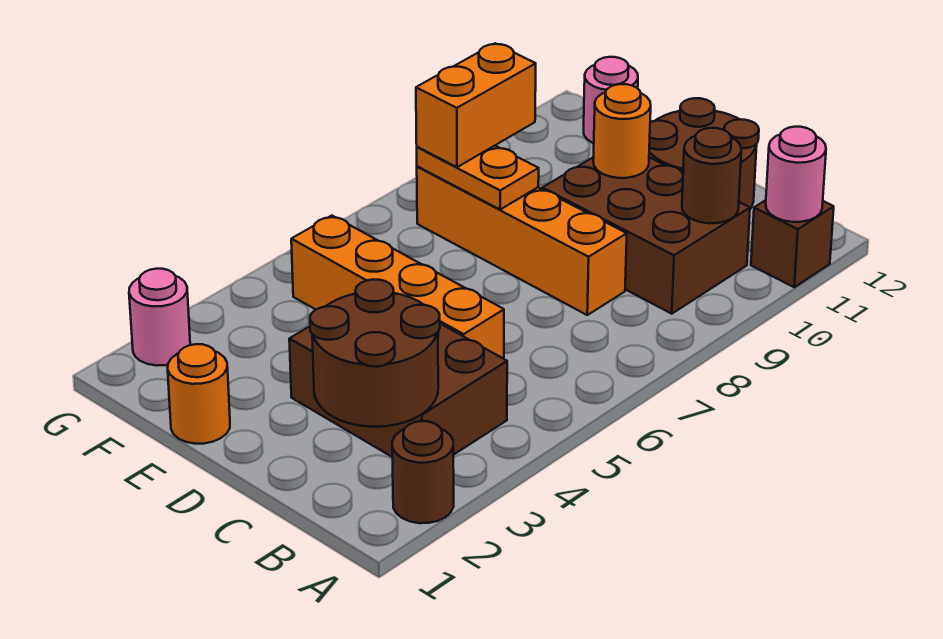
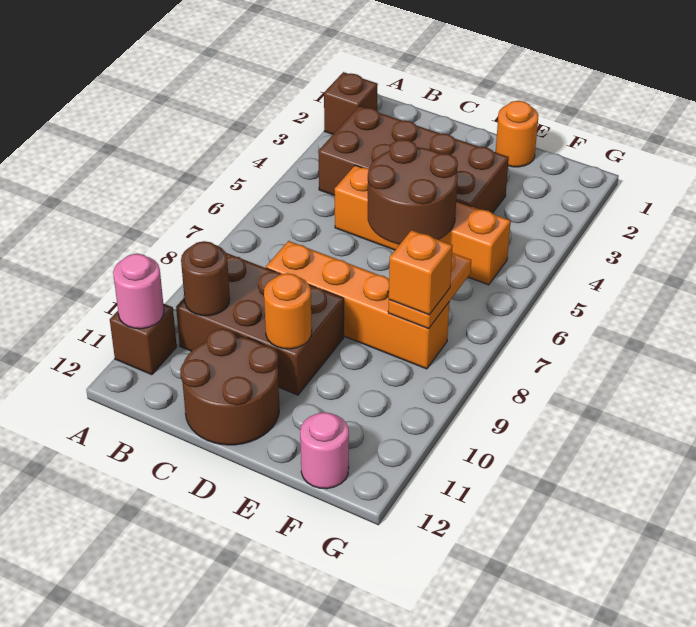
brown round brick A2 level 1 -> brown brick A2 level 1
brown round brick B2:C3 level 2 -> brown round brick D5:E6 level 2
brown brick B3:D4 level 1 -> brown brick B3:E4 level 1
orange plate E8:F8 level 2 -> orange plate F7:F8 level 2
orange brick F8:F9 level 3 -> orange brick F8 level 3
pink round brick G2 level 1 -> none

